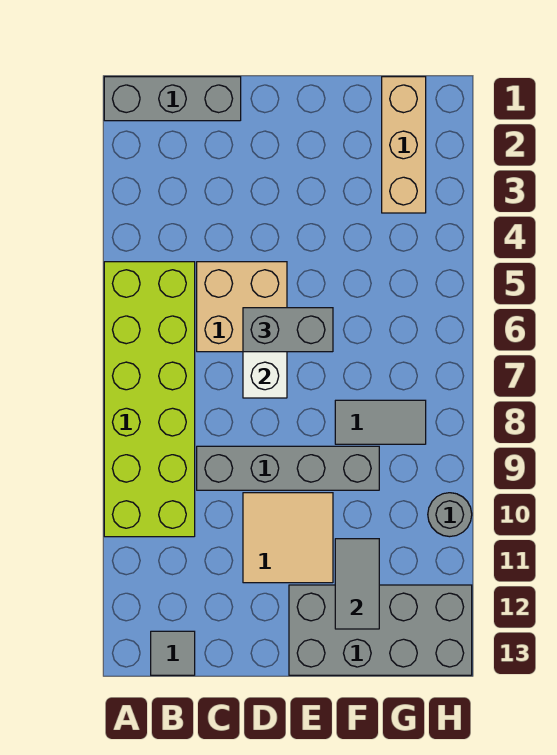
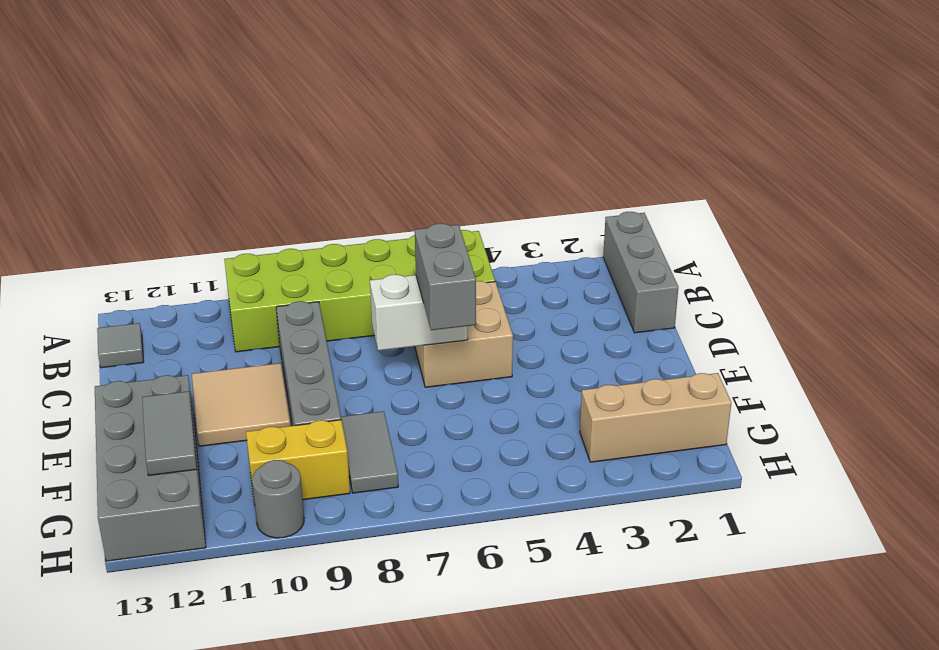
grey tile F11:F12 level 2 -> grey tile F12:G12 level 2
none -> yellow brick G9:G10 level 1

